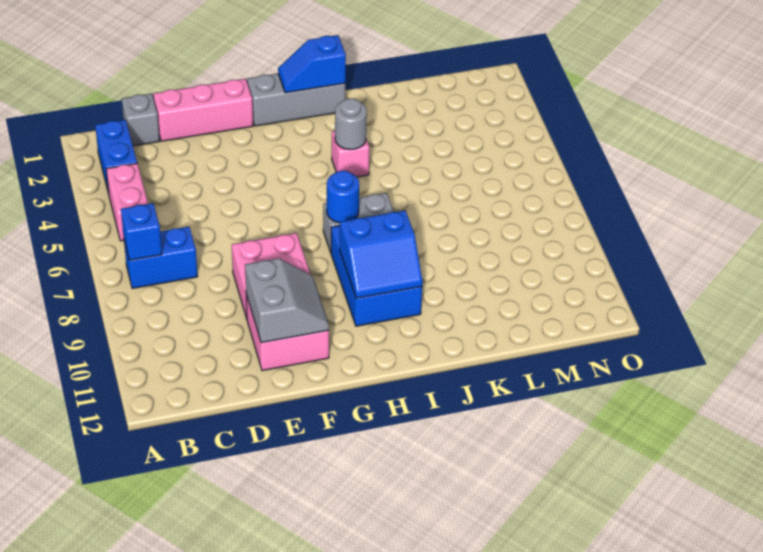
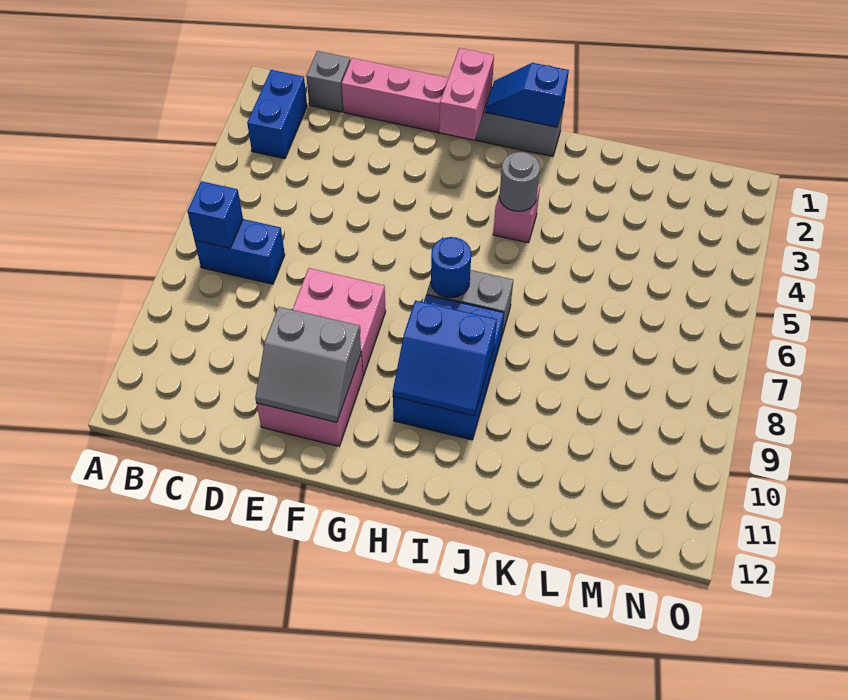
pink brick B4:B5 level 1 -> pink brick G1:G2 level 2
grey slope E10:F11 level 2 top E -> grey slope E10:F11 level 2 top 10

